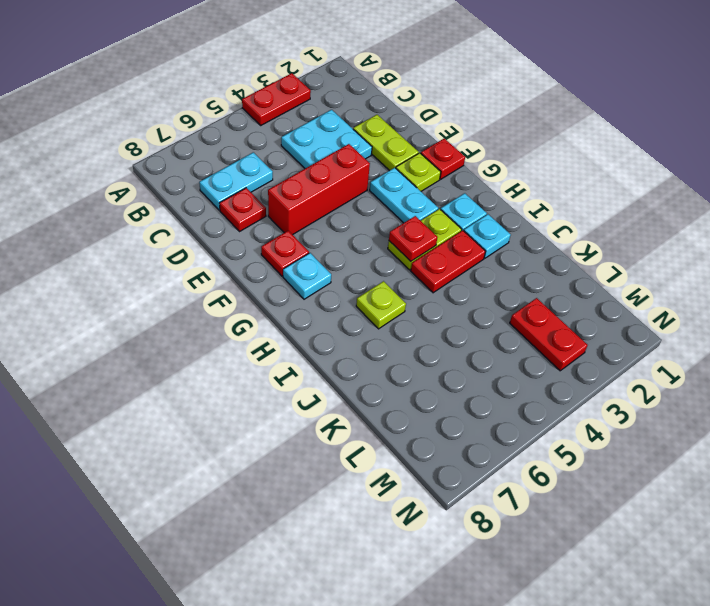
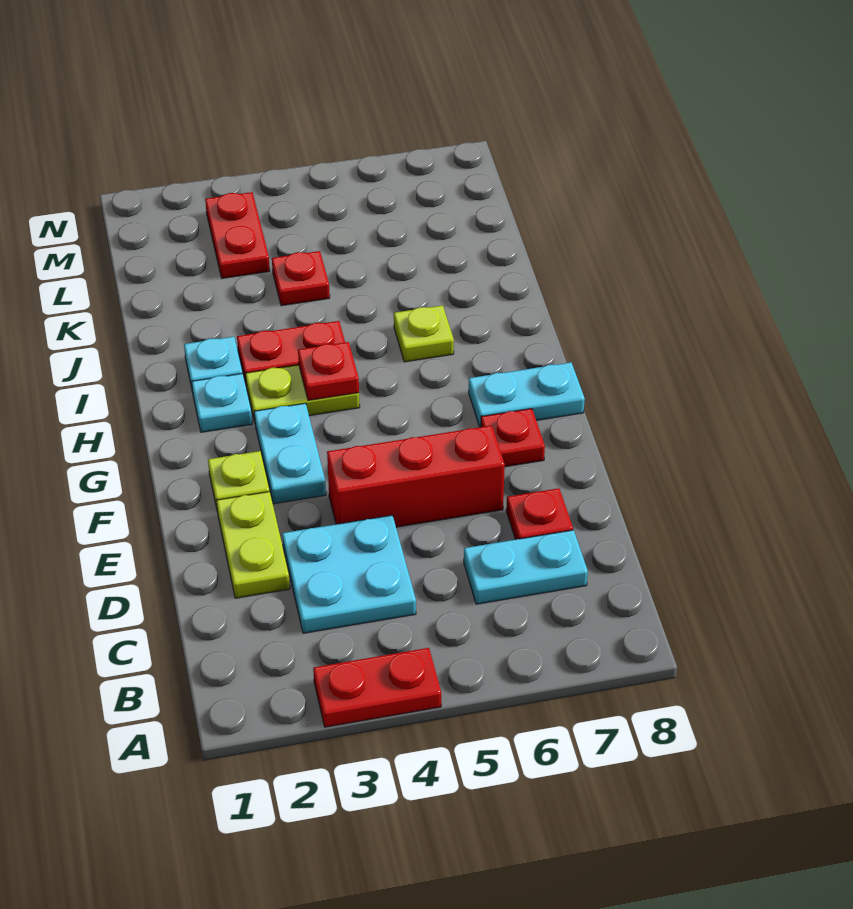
red plate F1 level 1 -> red plate K4 level 1
cyan plate G7 level 1 -> cyan plate G7:G8 level 1

